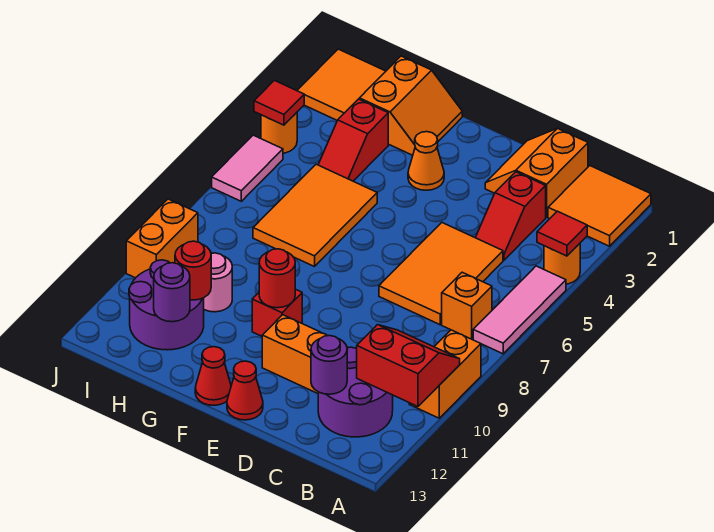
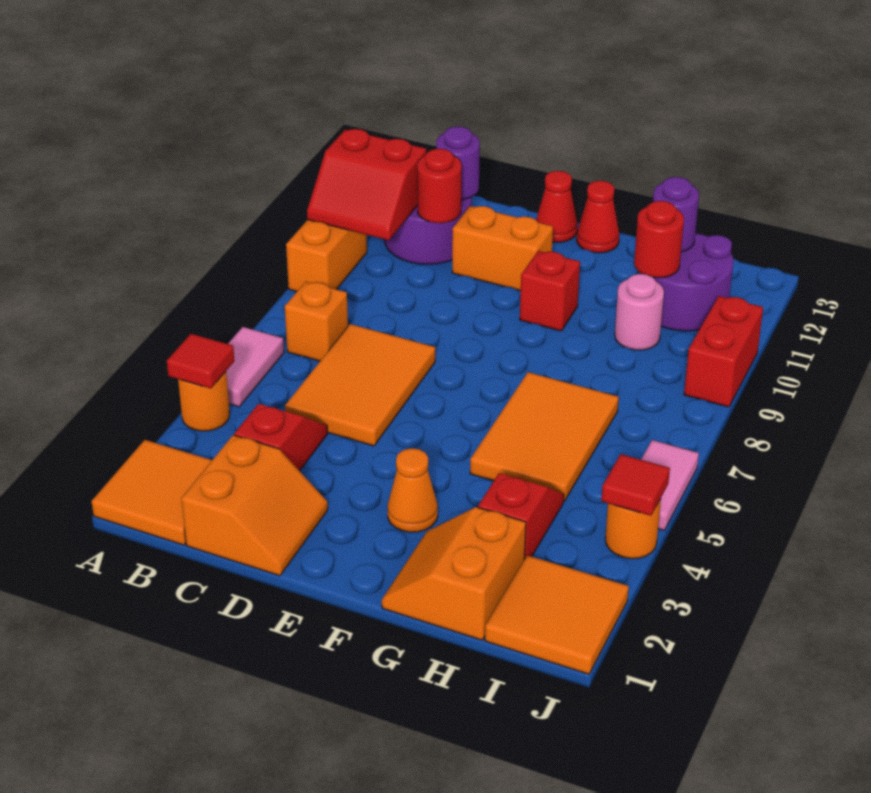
pink tile A5:A7 level 1 -> pink tile A5:A6 level 1
red round brick F10 level 2 -> red round brick C11 level 2
orange brick J9:J10 level 1 -> red brick J9:J10 level 1

